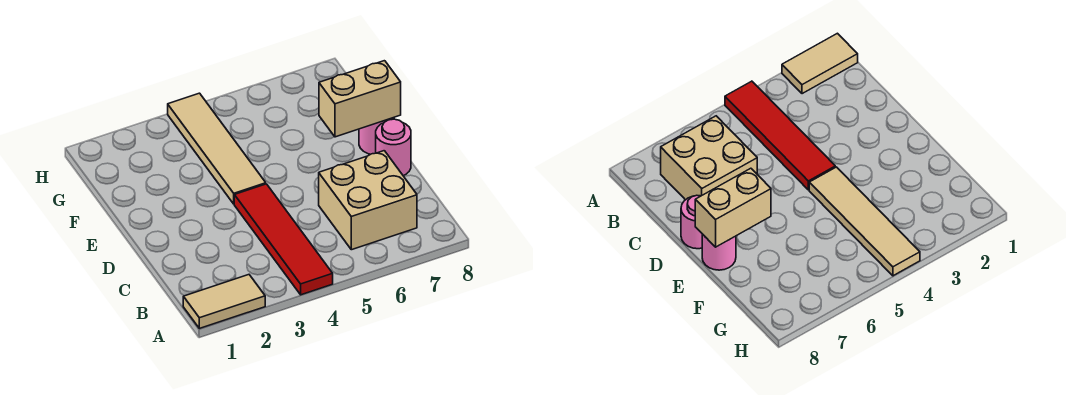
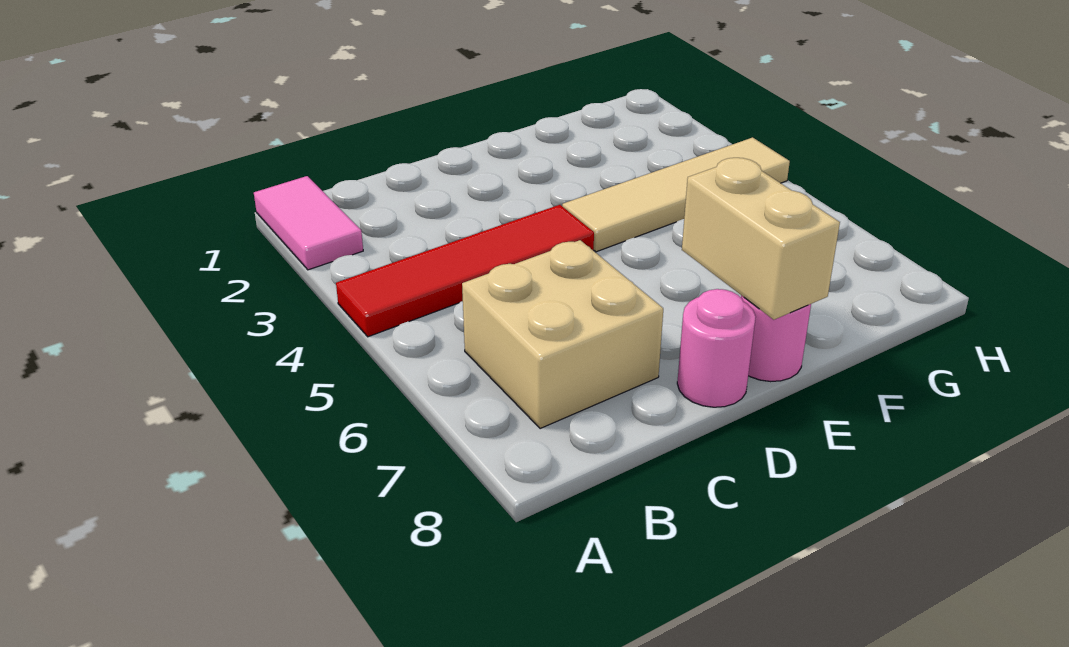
tan tile A1:A2 level 1 -> pink tile A1:A2 level 1

